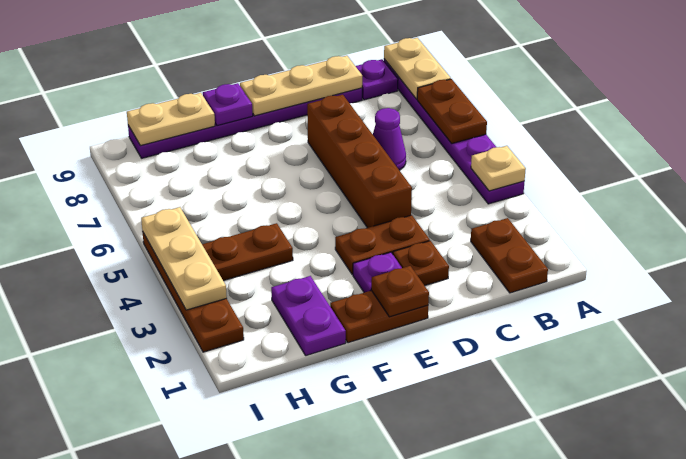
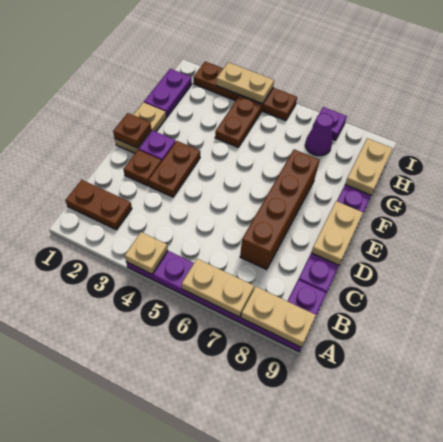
brown plate A6:A7 level 2 -> tan plate A6:A7 level 2
purple cone C6 level 1 -> purple cone H7 level 1
tan plate C9:E9 level 2 -> tan plate D9:E9 level 2
brown brick D4:D7 level 1 -> brown brick C7:F7 level 1
brown plate E1:F1 level 1 -> tan plate E1:F1 level 1
purple plate F9 level 2 -> purple plate I7 level 1
purple plate G1:G2 level 1 -> purple plate G1:H1 level 1
tan plate I3:I5 level 2 -> tan plate I3:I4 level 2

